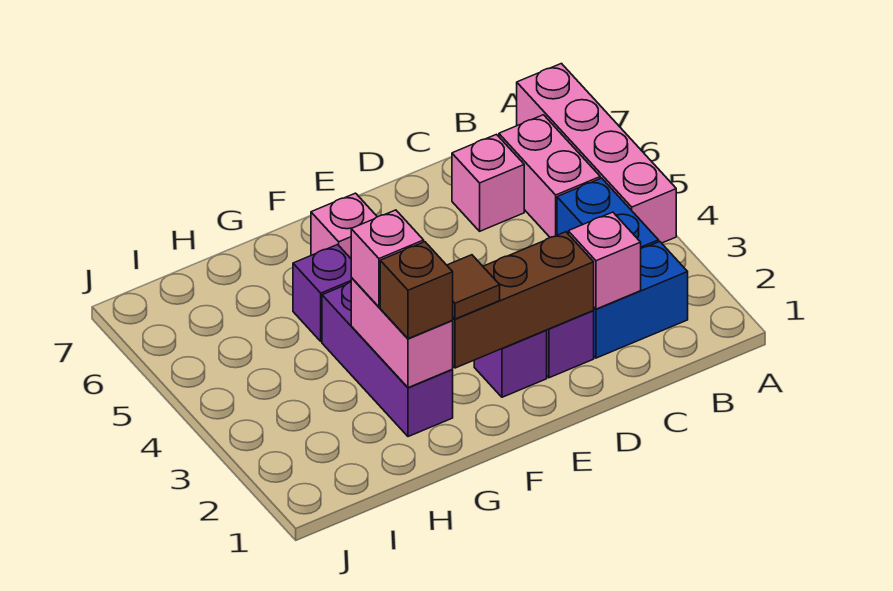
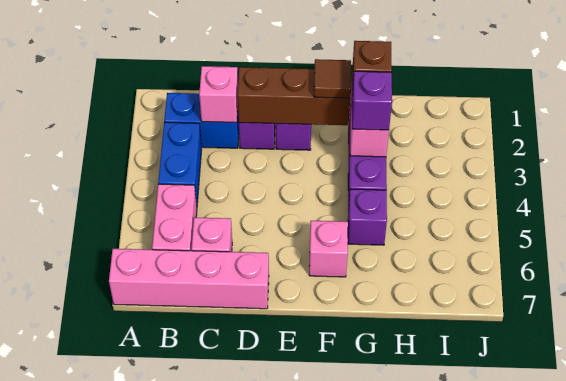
pink brick A4:A7 level 1 -> pink brick A7:D7 level 1
pink brick G3 level 3 -> purple brick G3 level 3

